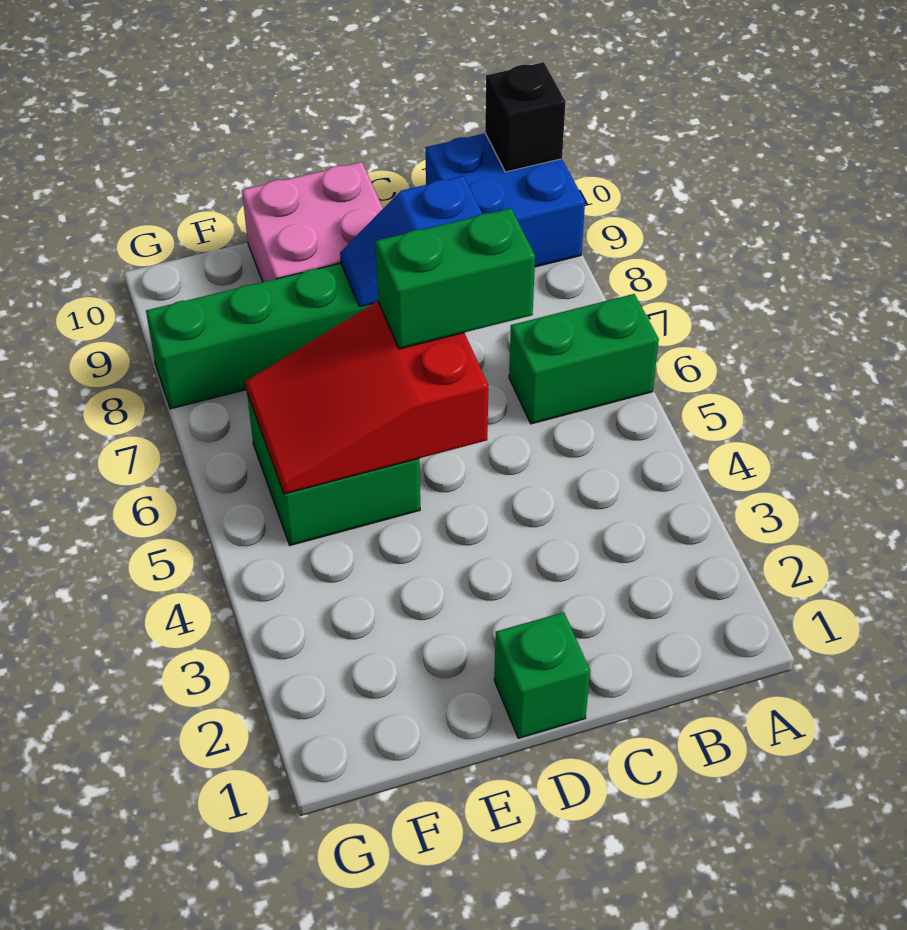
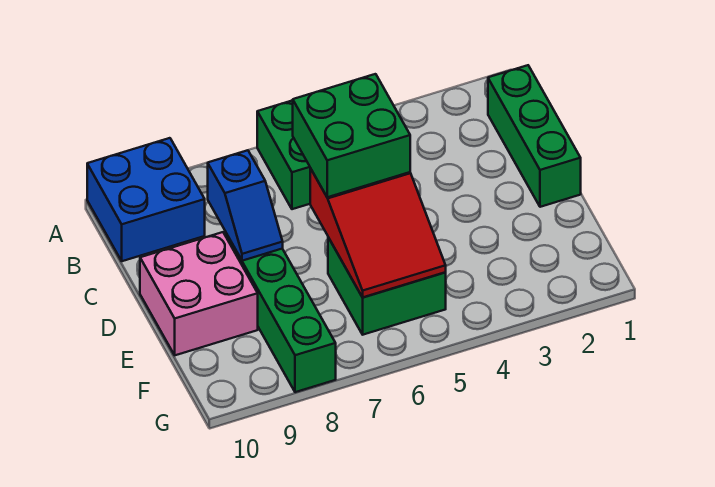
black brick A10 level 2 -> none
green brick C6:D6 level 3 -> green brick C5:D6 level 3
green brick D1 level 1 -> green brick B1:D1 level 1

